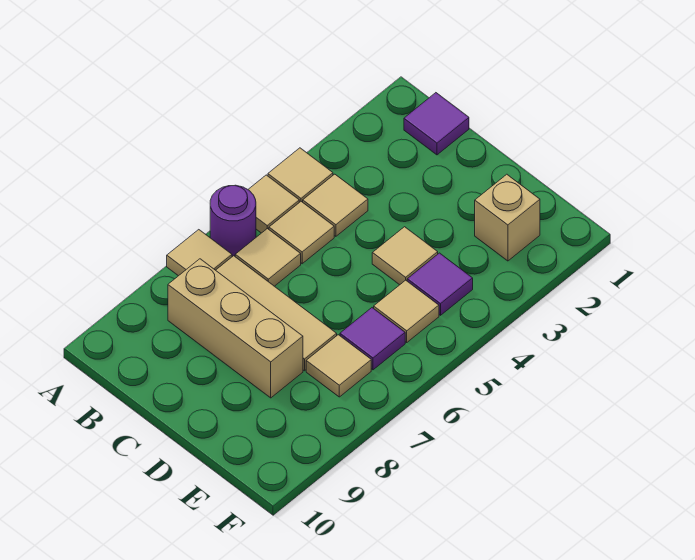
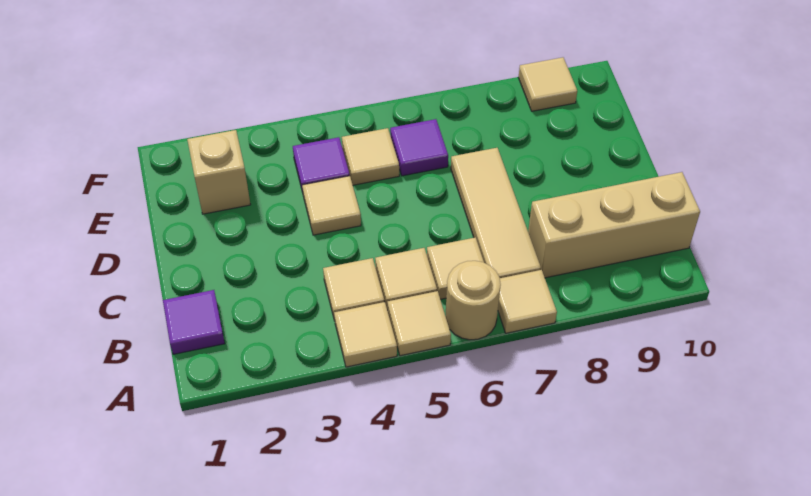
purple round brick A6 level 1 -> tan round brick A6 level 1
tan brick B8:D8 level 1 -> tan brick B8:B10 level 1
tan tile E7 level 1 -> tan tile F9 level 1

